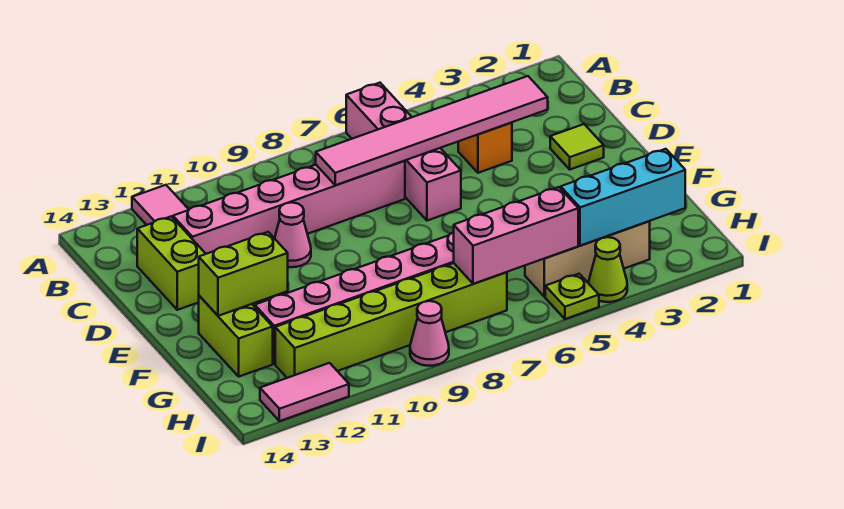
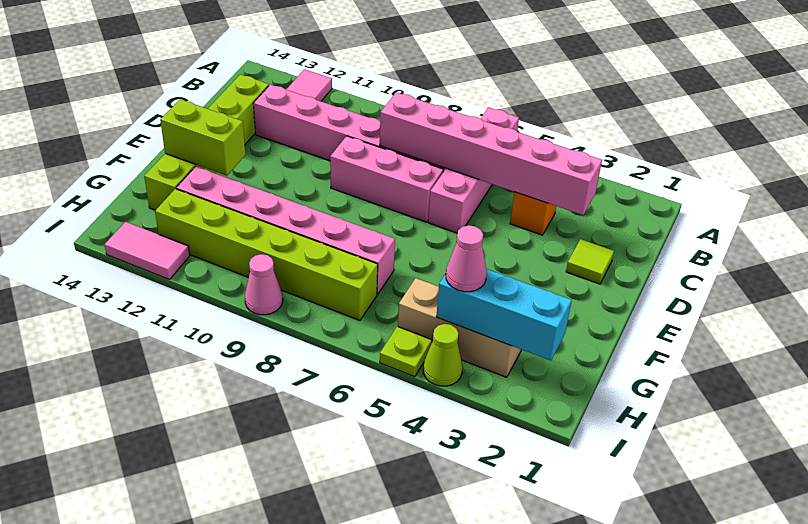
pink tile C3:C8 level 2 -> pink brick C3:C8 level 2
pink cone D10 level 1 -> pink cone H4 level 3
pink brick H5:H7 level 2 -> pink brick D7:D9 level 1

